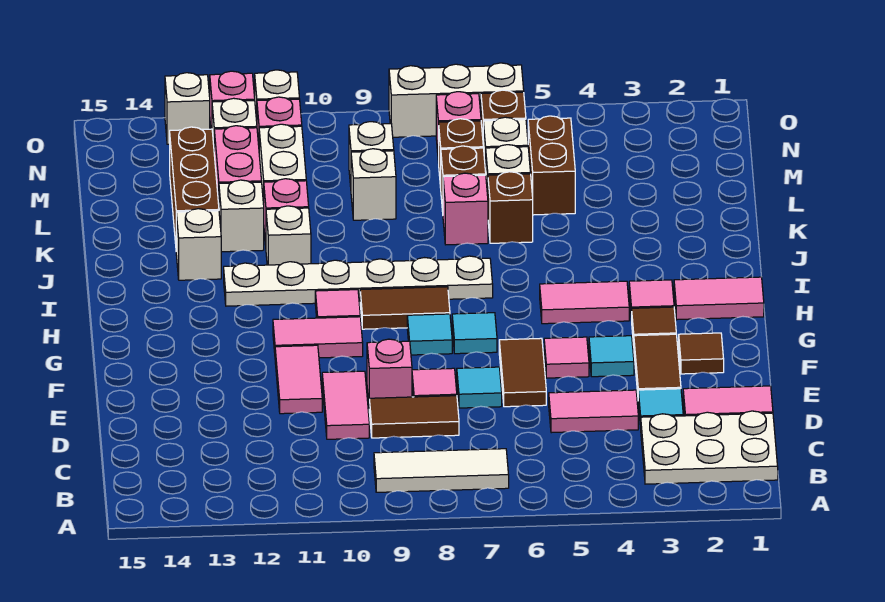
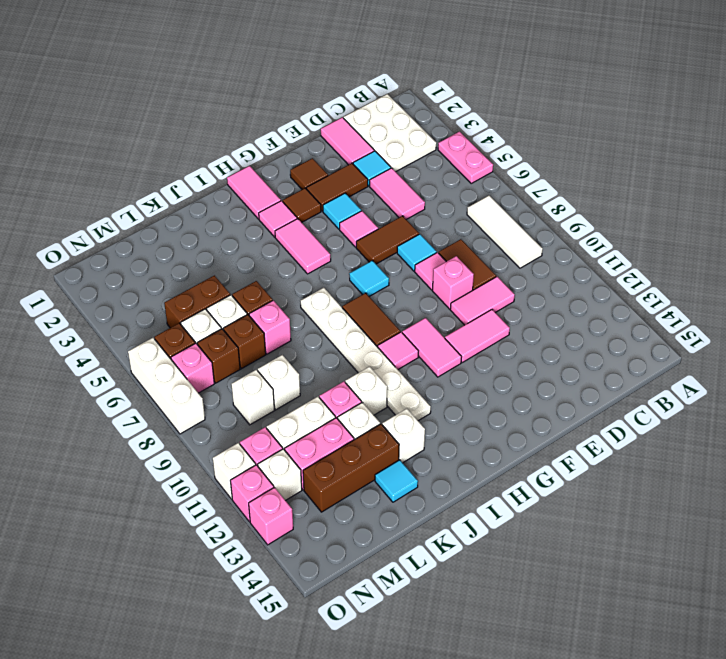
none -> pink plate A4:A5 level 1
cyan tile G8 level 1 -> cyan tile K14 level 1
white brick O13 level 1 -> pink brick O13 level 1

